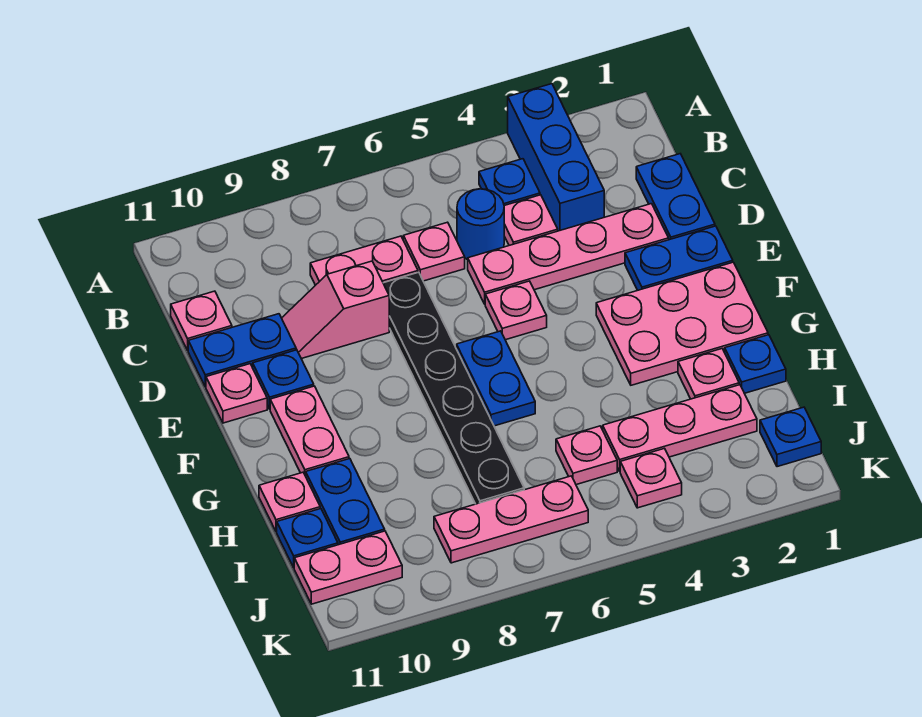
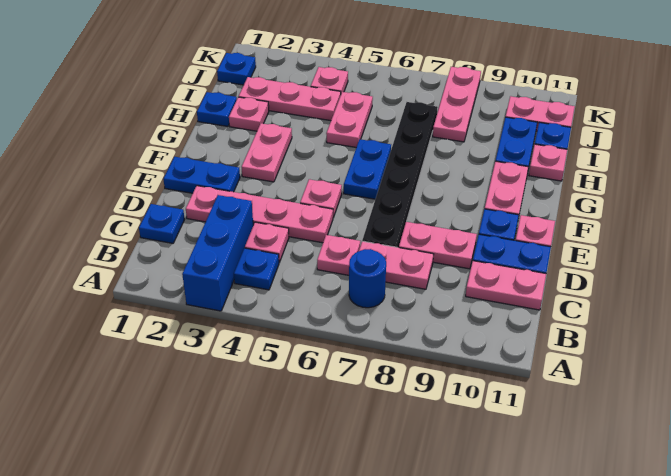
blue plate C1:D1 level 1 -> blue plate C1 level 1
blue round brick C5 level 1 -> blue round brick B7 level 1
pink plate C11 level 1 -> pink plate C10:C11 level 1
pink slope D8:D9 level 1 top 8 -> pink plate D8:D9 level 1
pink plate F1:G3 level 1 -> pink plate F3:G3 level 1
pink plate I5 level 1 -> pink plate H5:I5 level 1
pink plate J6:J8 level 1 -> pink plate I8:K8 level 1

